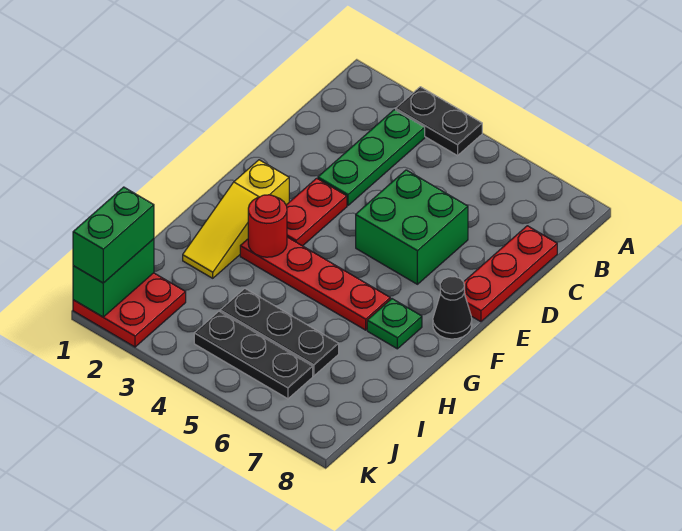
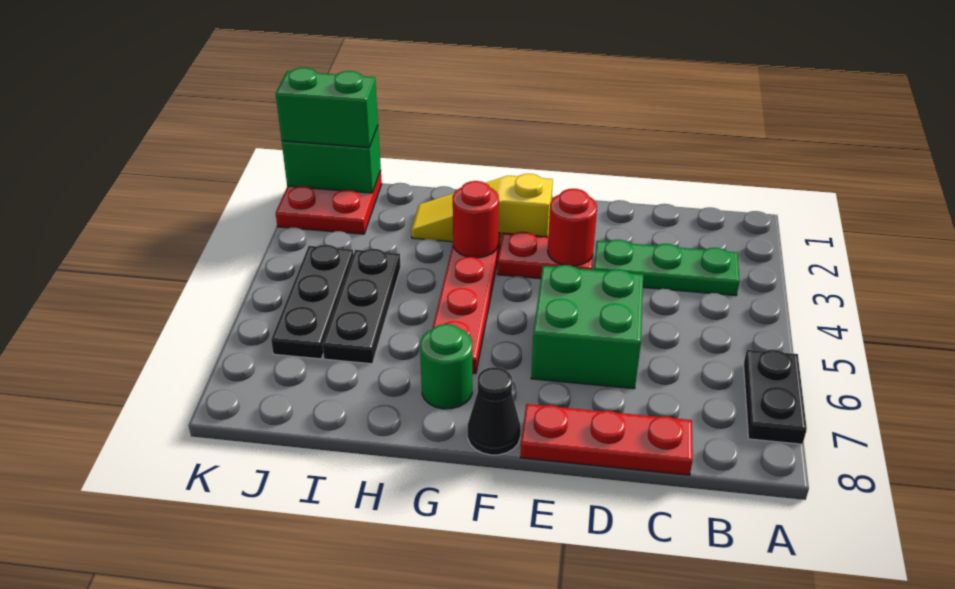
black plate A3:A4 level 1 -> black plate A6:A7 level 1
none -> red round brick E3 level 2
green plate G7 level 1 -> green round brick G7 level 1

